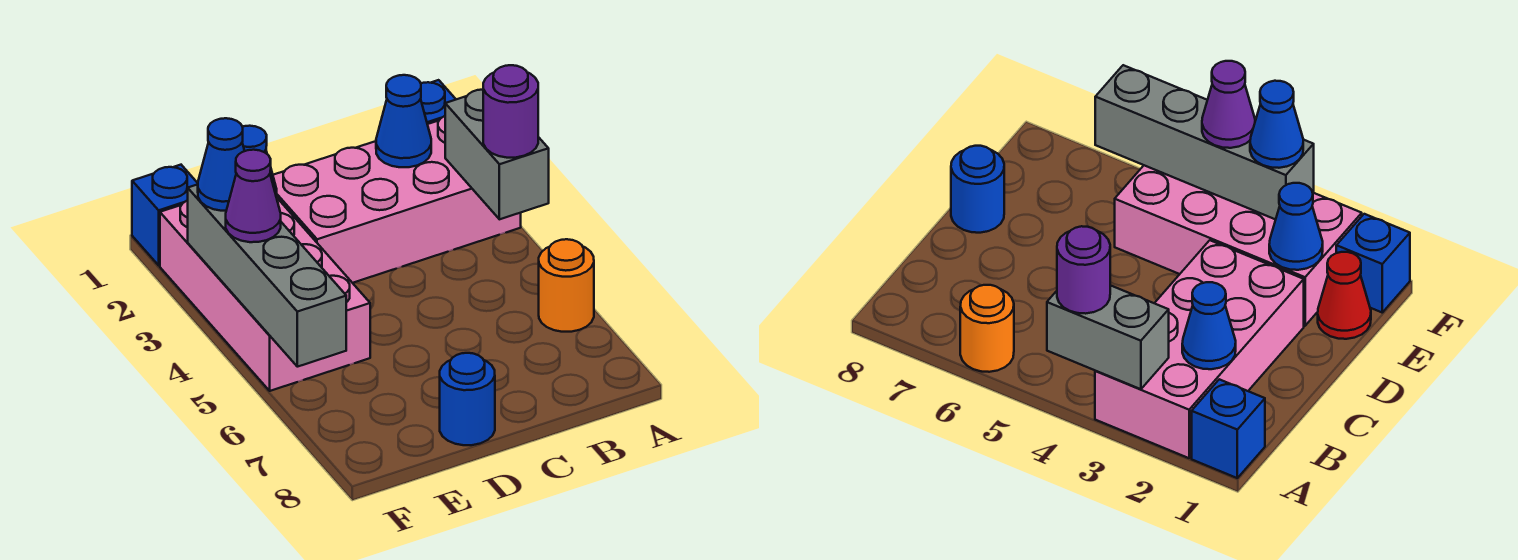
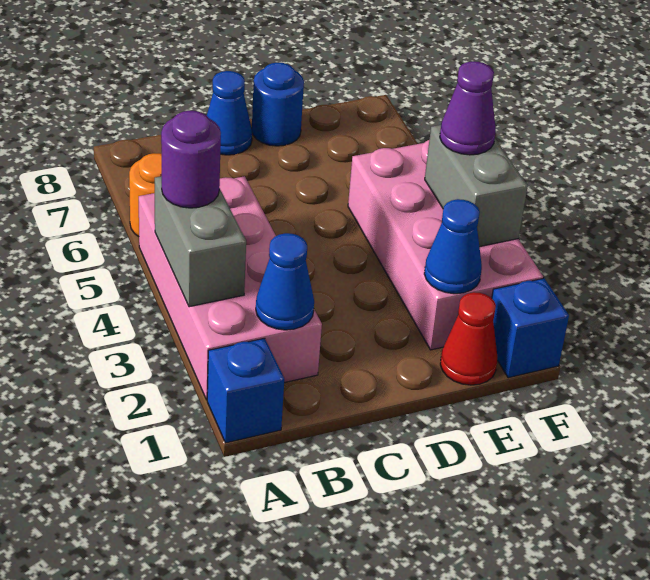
pink brick A2:D3 level 1 -> pink brick A2:B5 level 1
grey brick F3:F6 level 2 -> grey brick F3:F4 level 2
blue cone F3 level 3 -> blue cone C8 level 1

